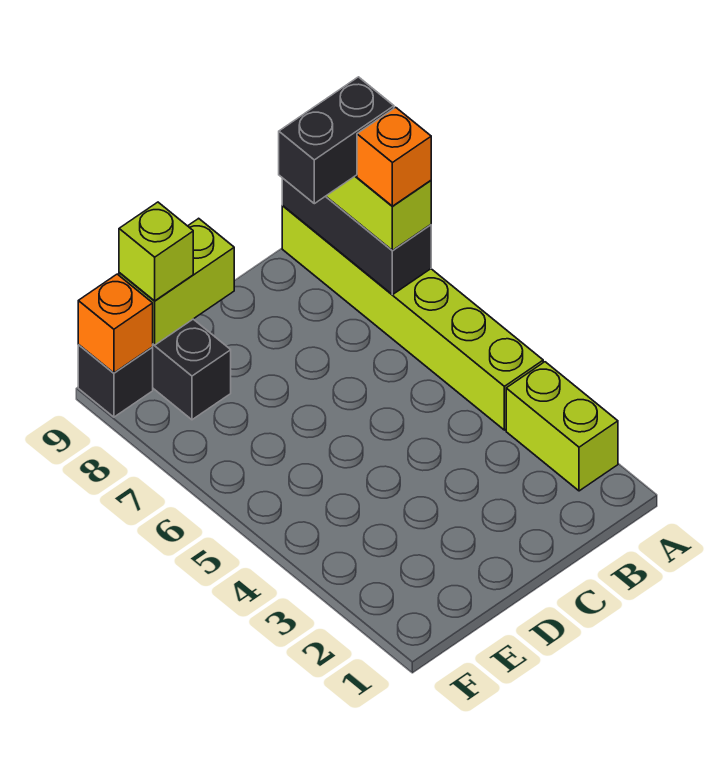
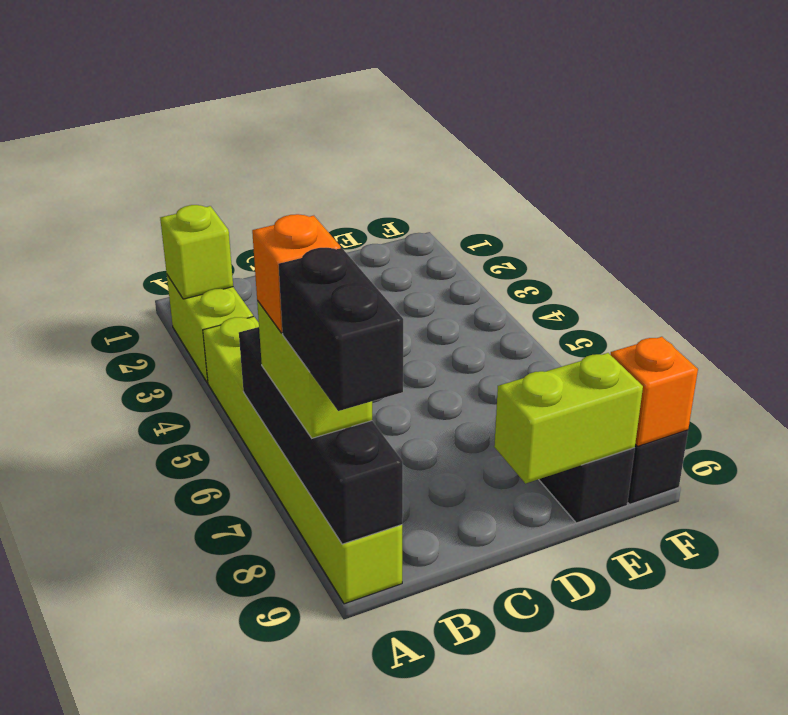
black brick A7:A9 level 2 -> black brick A6:A9 level 2
black brick A8:B8 level 4 -> black brick A8:A9 level 4
lime brick E9 level 3 -> lime brick A2 level 2

